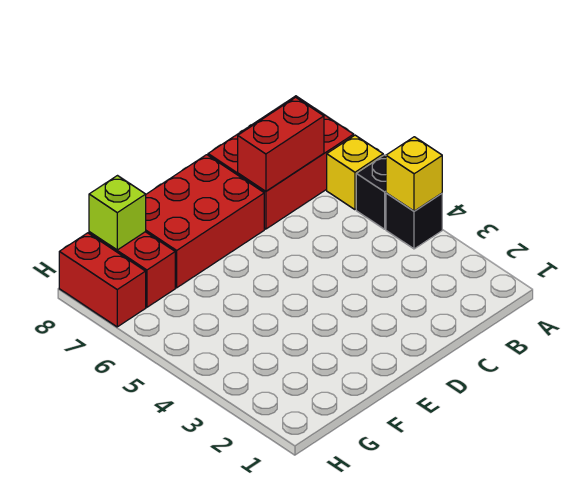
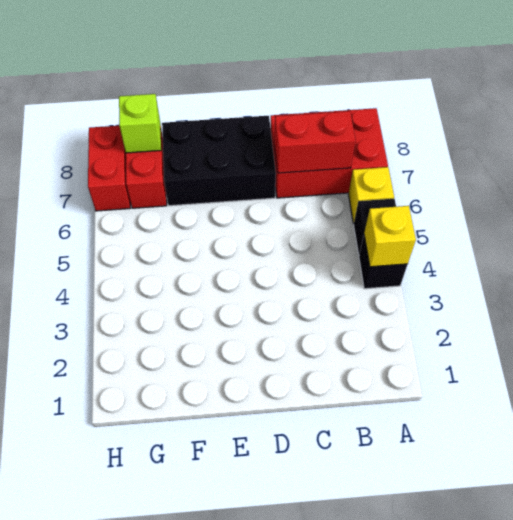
red brick D7:F8 level 1 -> black brick D7:F8 level 1

